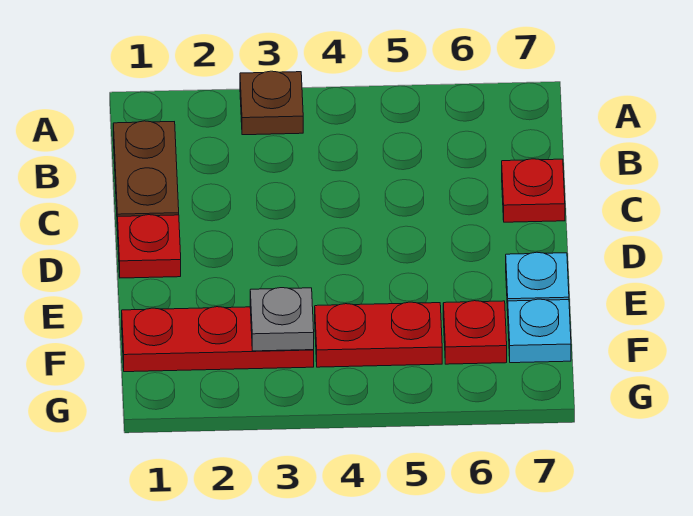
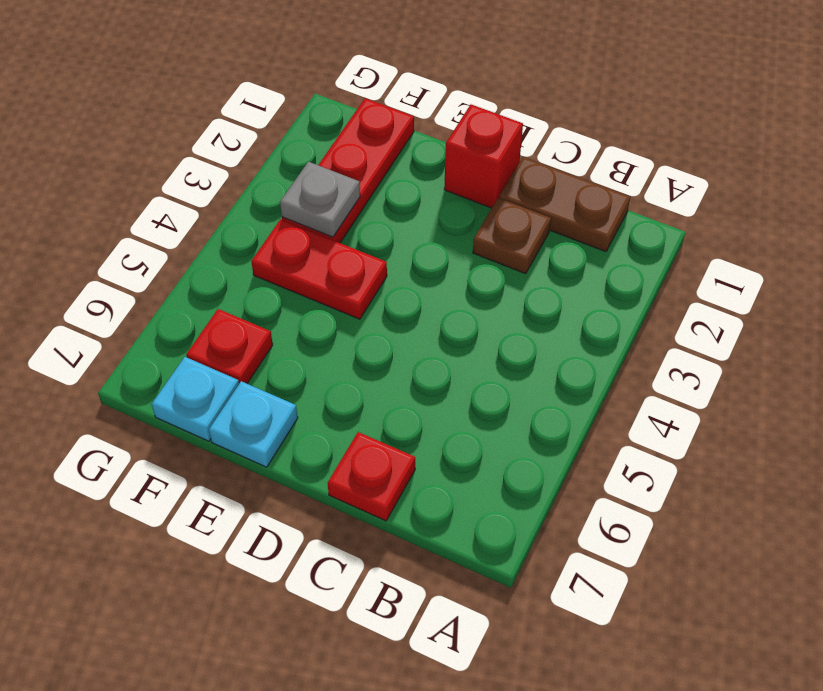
brown plate A3 level 1 -> brown plate C2 level 1
red plate D1 level 1 -> red brick D1 level 1
red plate F4:F5 level 1 -> red plate E4:F4 level 1

